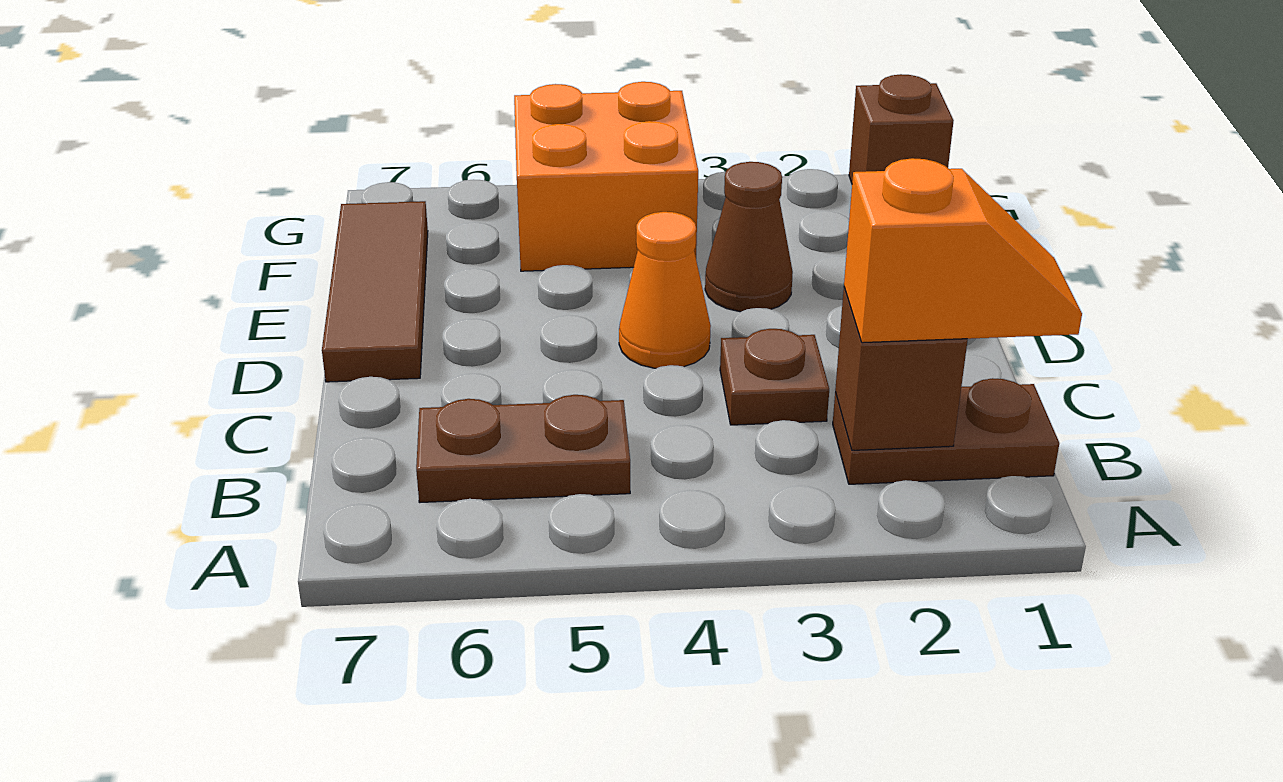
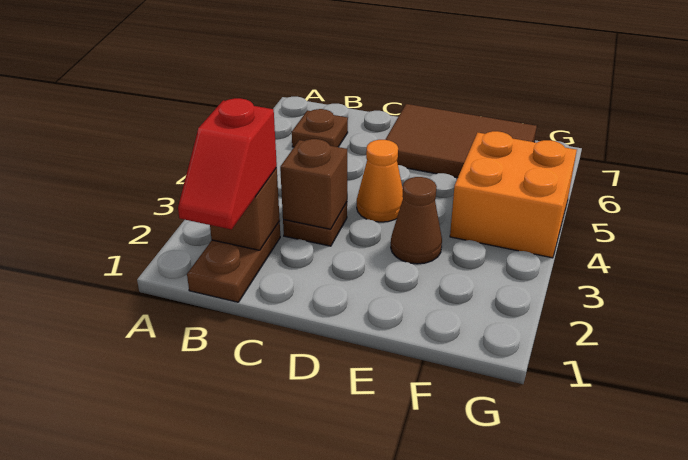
orange slope B1:B2 level 3 top 2 -> red slope B1:B2 level 3 top 2
brown plate B5:B6 level 1 -> brown plate B6 level 1
brown tile D7:F7 level 1 -> brown tile D6:F7 level 1
brown brick G1 level 1 -> brown brick C3 level 2

